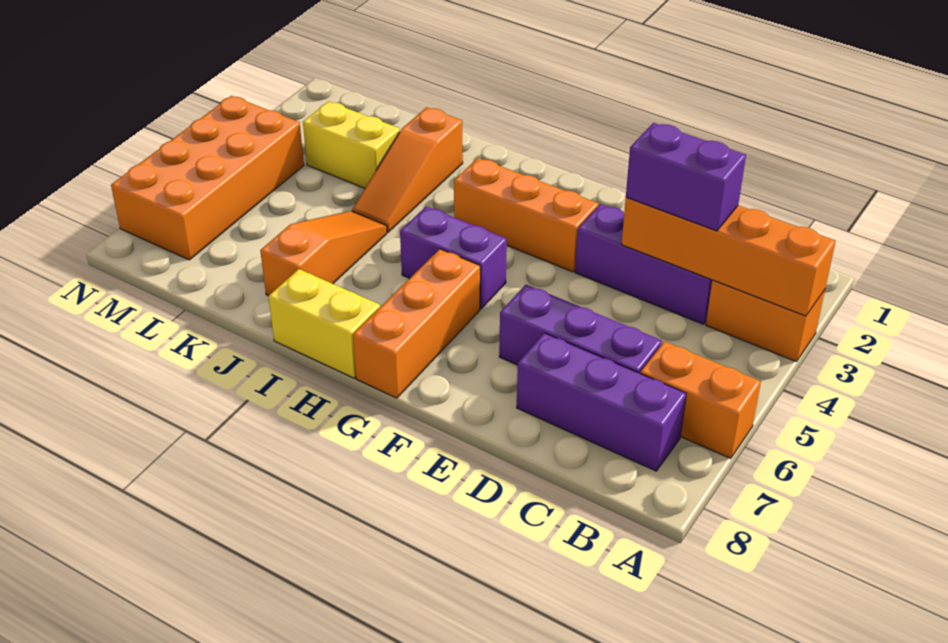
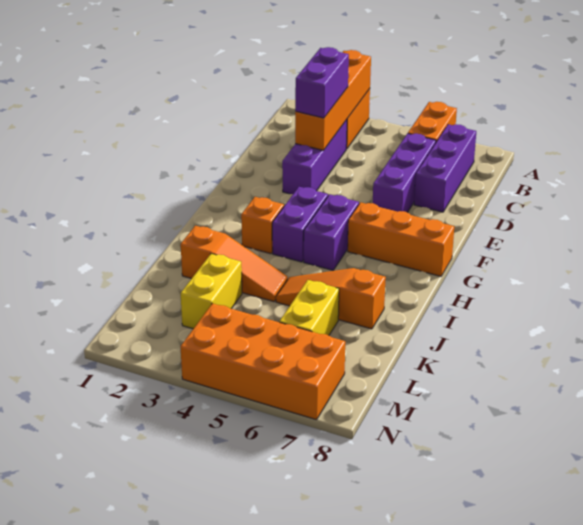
orange brick F3:H3 level 1 -> orange brick H3 level 1
none -> purple brick G4:H4 level 1
yellow brick H8:I8 level 1 -> yellow brick K6:L6 level 1

